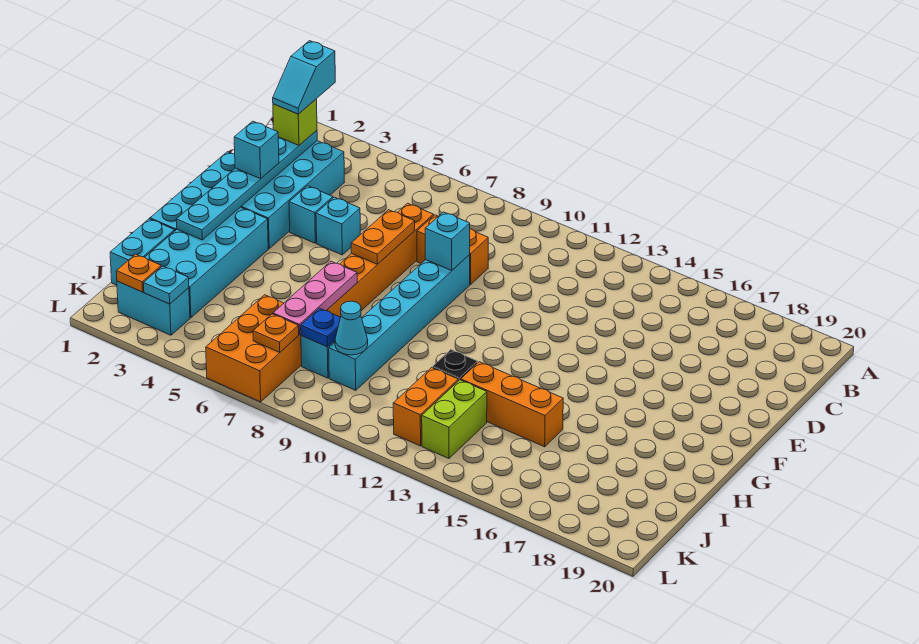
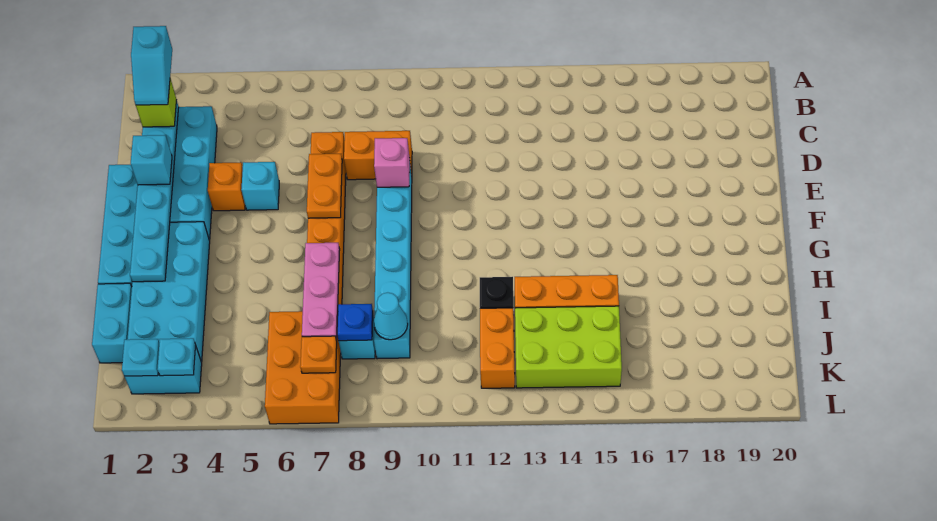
cyan brick E4 level 1 -> orange brick E4 level 1
cyan brick E9 level 2 -> pink brick E9 level 2
lime brick J13:K13 level 1 -> lime brick J13:K15 level 1
orange plate K2 level 2 -> cyan plate K2 level 2

